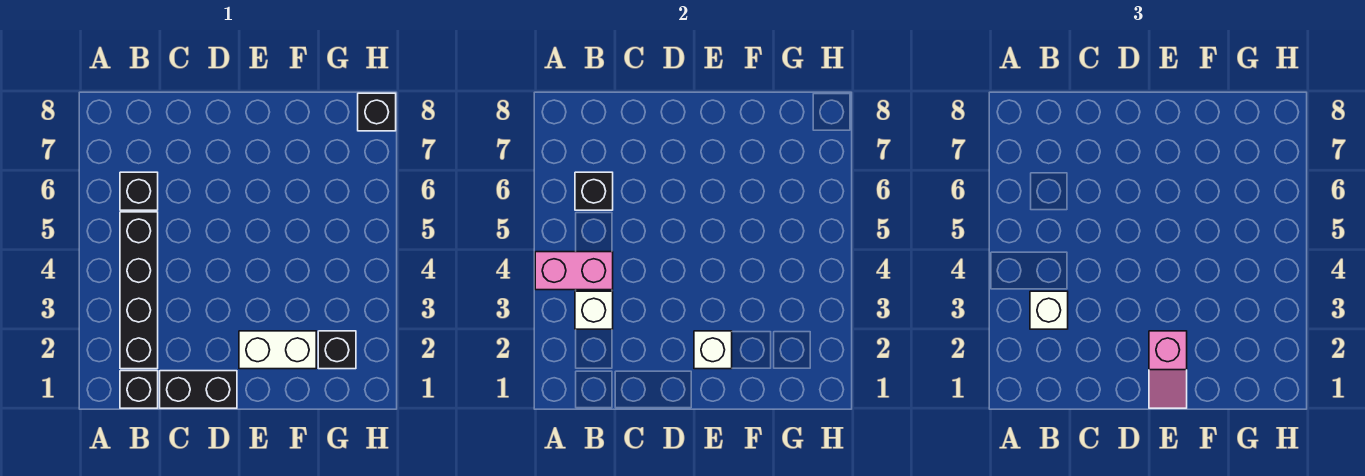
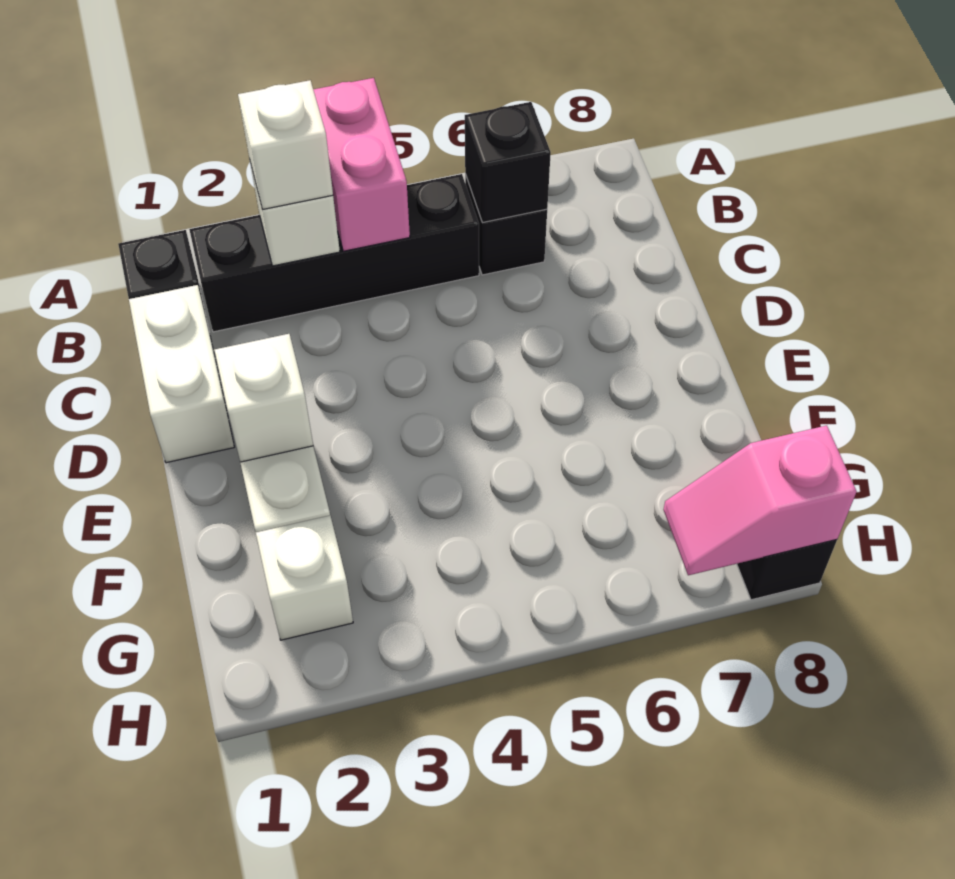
black brick C1:D1 level 1 -> white brick C1:D1 level 1
pink slope E1:E2 level 3 top 2 -> pink slope H7:H8 level 2 top 8
black brick G2 level 1 -> white brick G2 level 1

